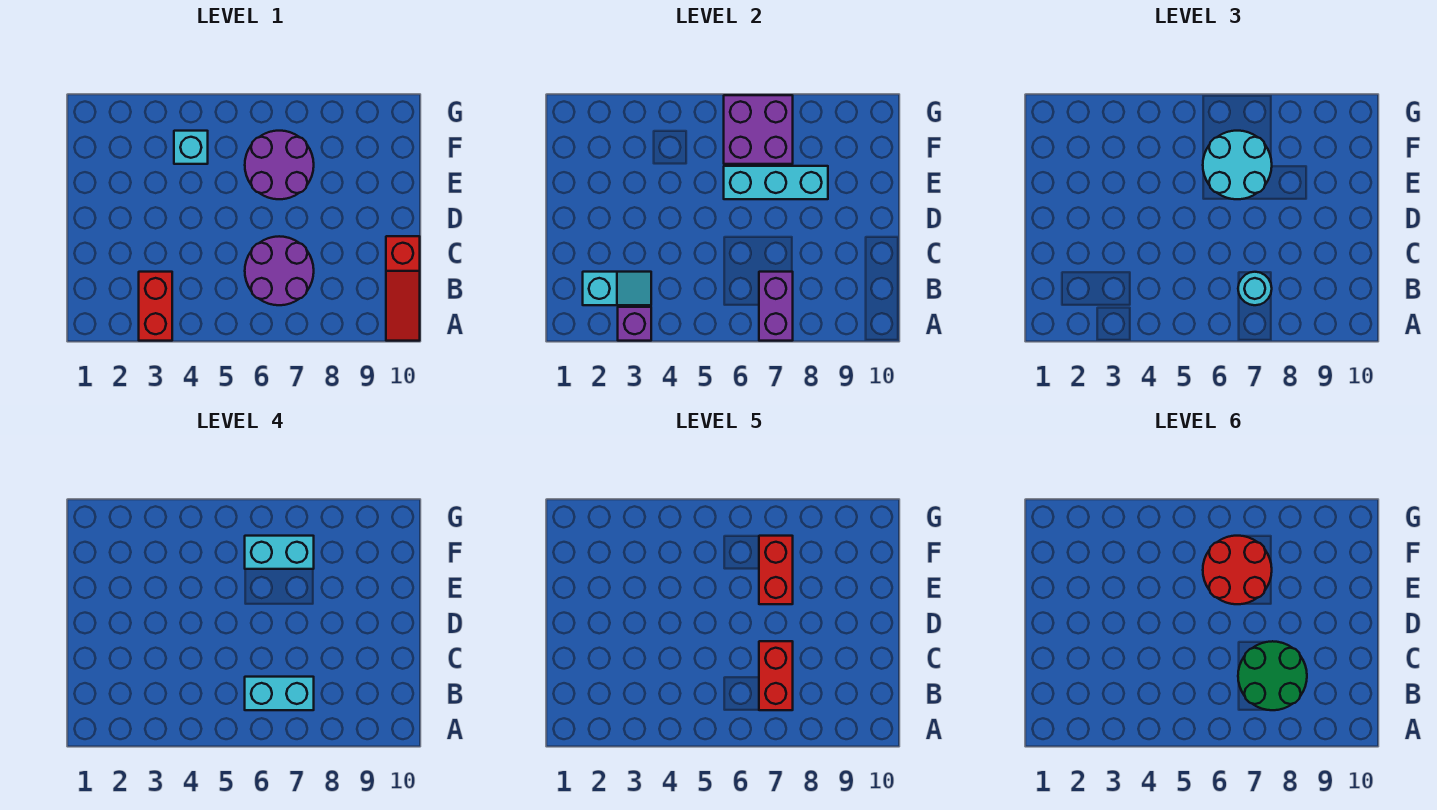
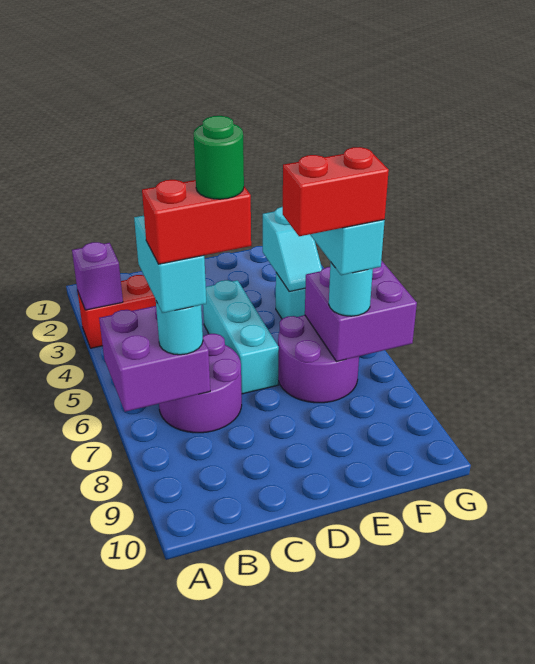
purple brick A7:B7 level 2 -> purple brick A6:B7 level 2
red slope A10:C10 level 1 top C -> none
cyan slope B2:B3 level 2 top 2 -> cyan slope F3:F4 level 2 top 3
green round brick B7:C8 level 6 -> green round brick C7 level 6
cyan brick E6:E8 level 2 -> cyan brick D4:D6 level 1
cyan round brick E6:F7 level 3 -> cyan round brick F7 level 3
red round brick E6:F7 level 6 -> none

